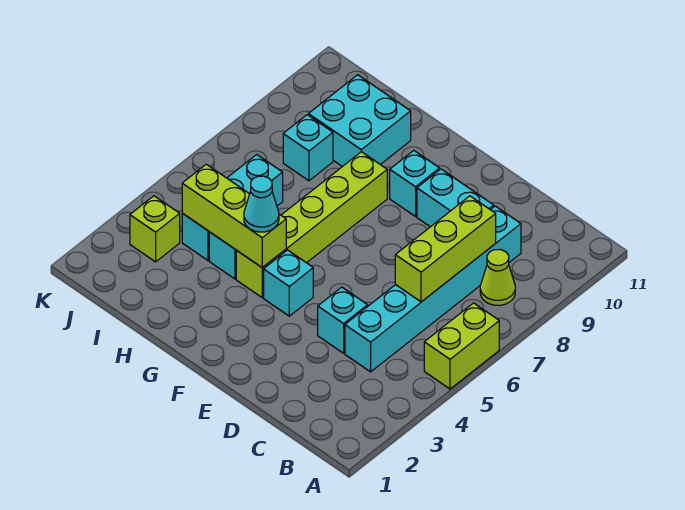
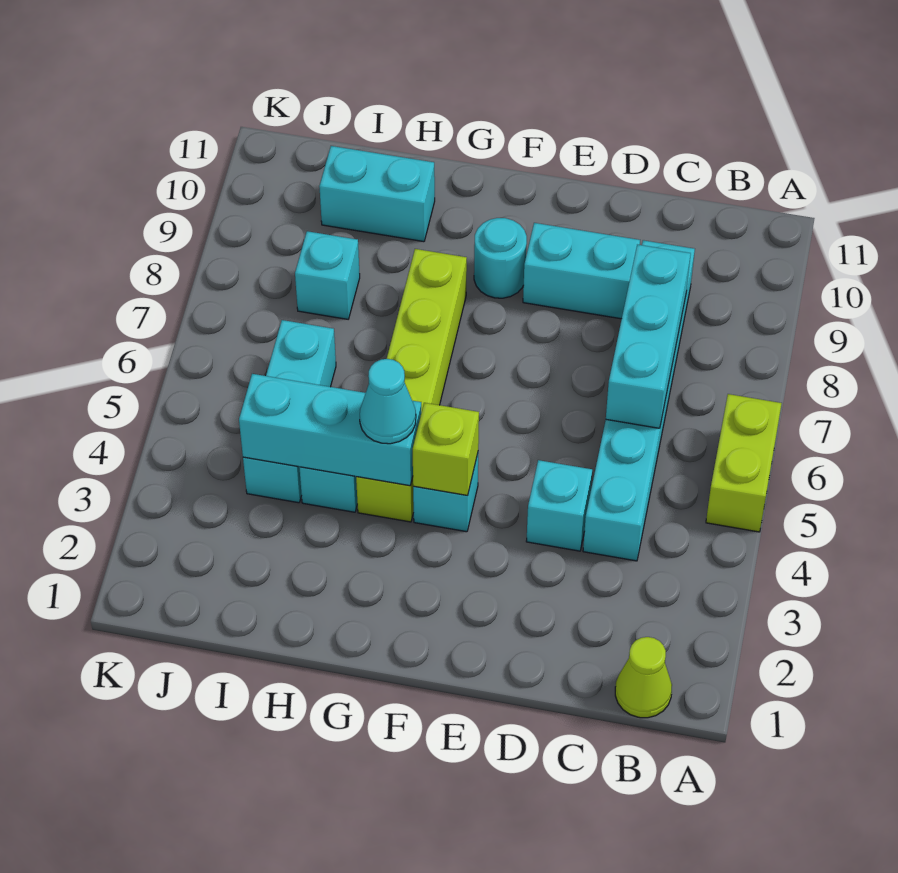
lime cone B8 level 1 -> lime cone B1 level 1
lime brick C6:C8 level 2 -> cyan brick C6:C8 level 2
cyan brick F9 level 1 -> cyan round brick F9 level 1
lime brick G4:I4 level 2 -> cyan brick G4:I4 level 2
cyan brick H9:I10 level 1 -> cyan brick H10:I10 level 1
lime brick J3 level 1 -> lime brick F4 level 2

